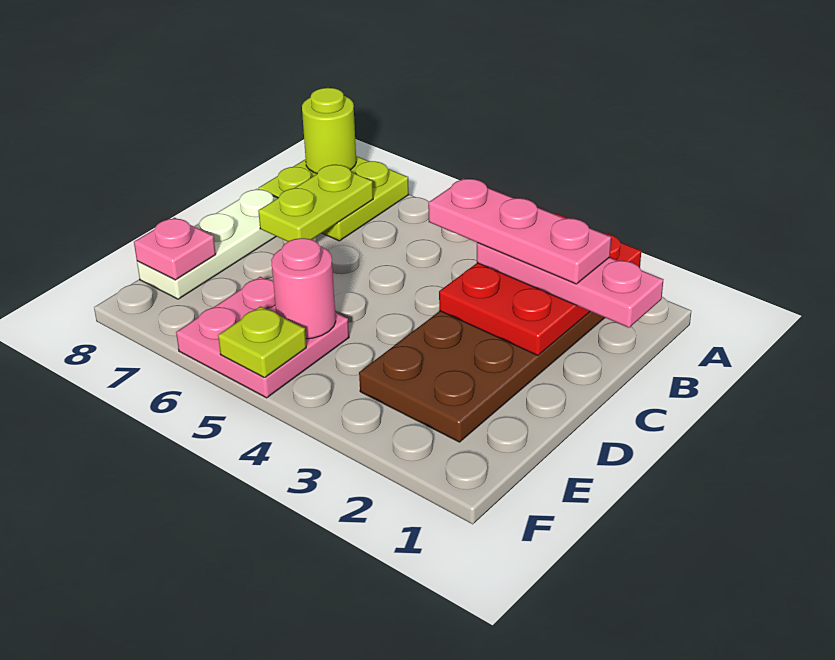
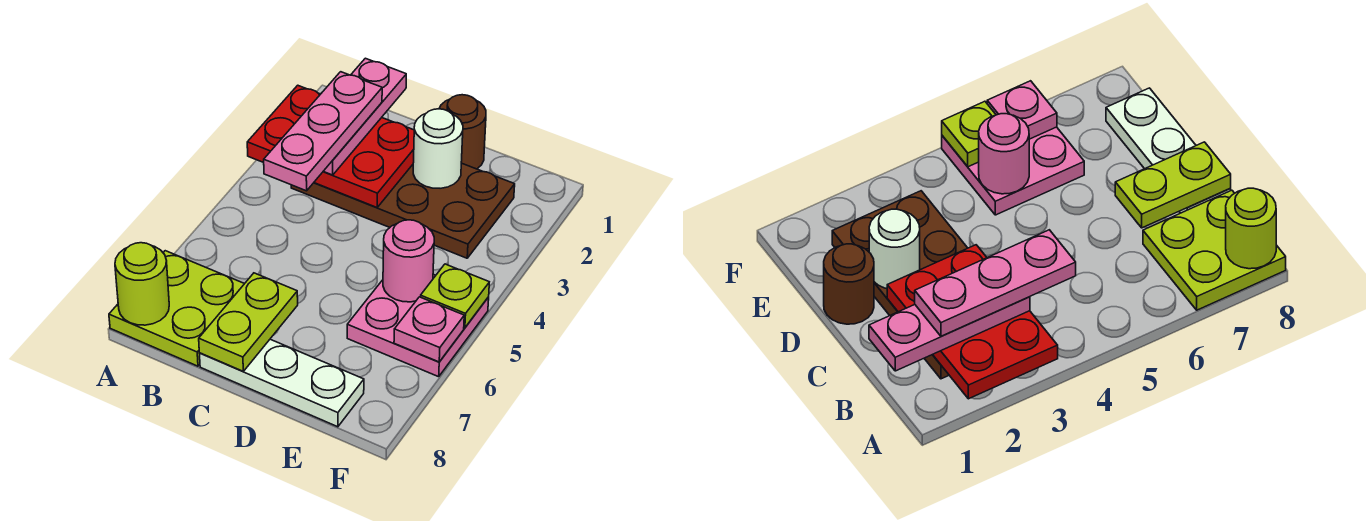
lime plate B7:C7 level 2 -> lime plate C7:C8 level 2
none -> brown round brick D1 level 1
none -> white round brick D2 level 2
pink plate E8 level 2 -> pink plate F6 level 2

